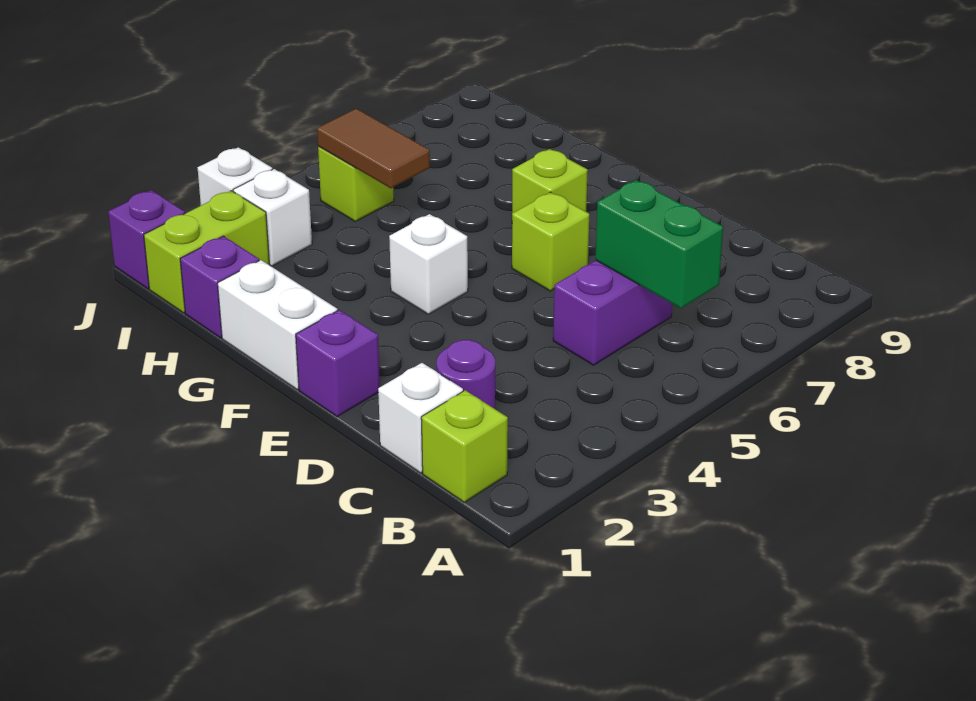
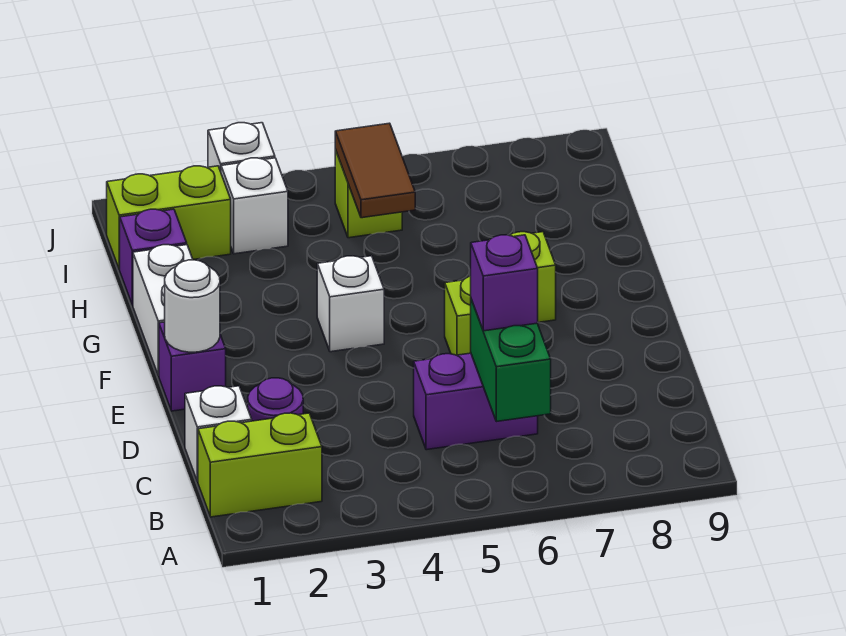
lime brick B1 level 1 -> lime brick B1:B2 level 1
none -> white round brick E1 level 2
purple brick J1 level 1 -> purple brick C6 level 3

